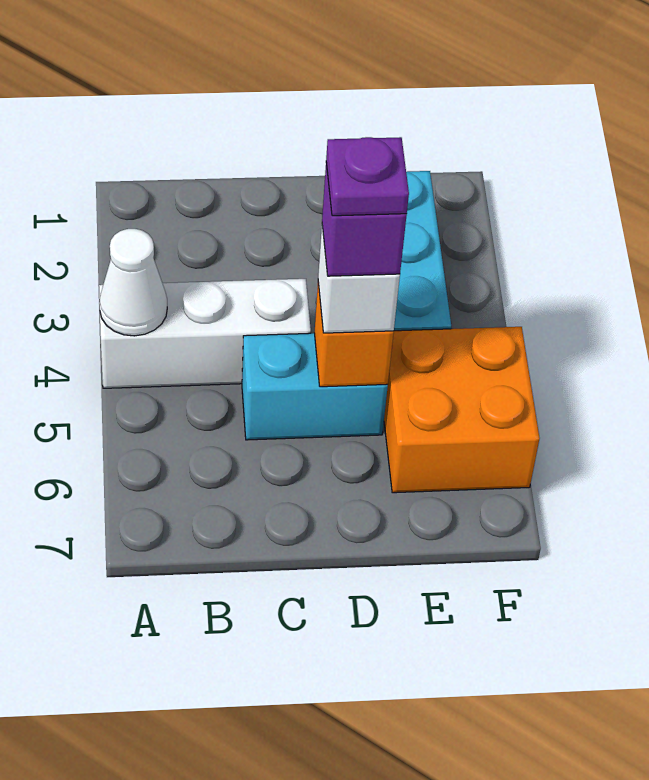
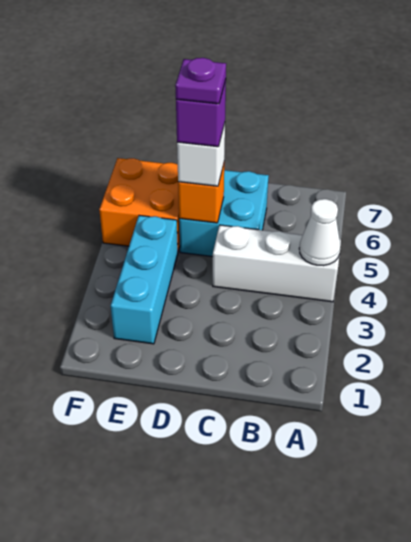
cyan brick C5:D5 level 1 -> cyan brick C5:D6 level 1

